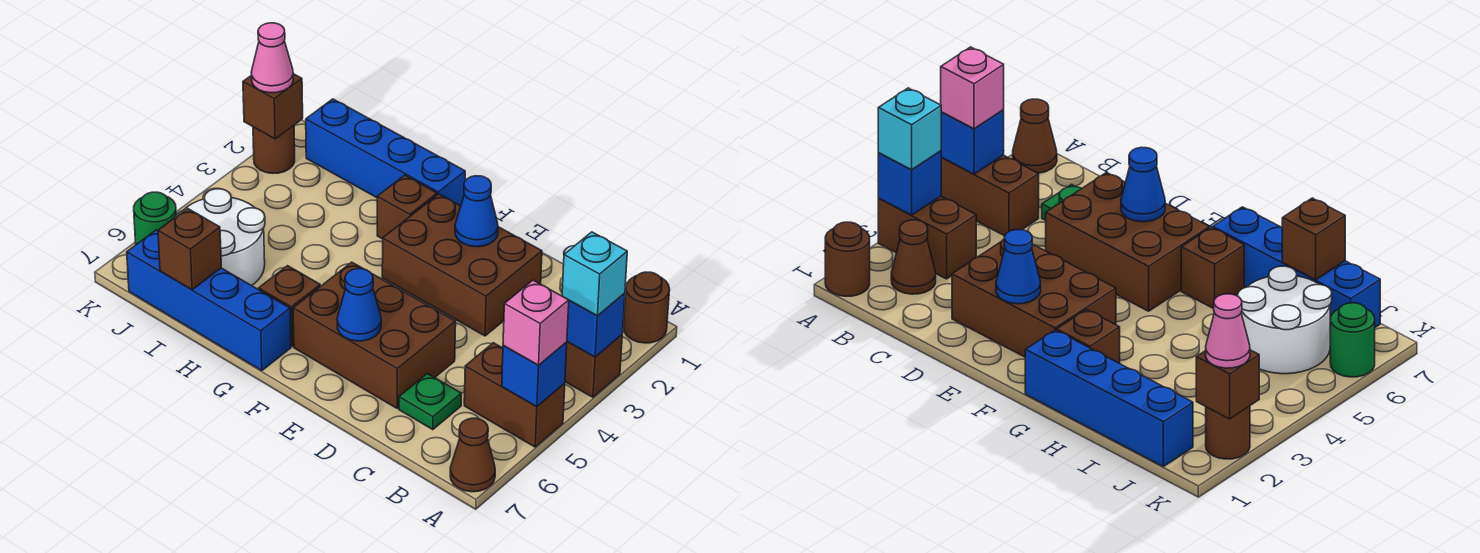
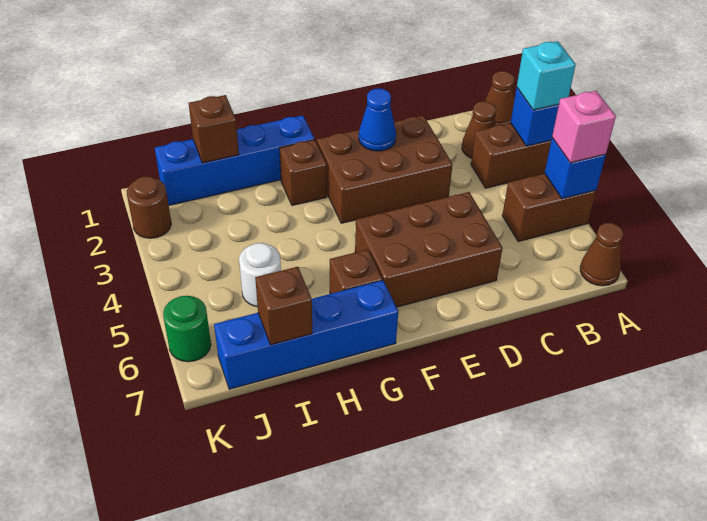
brown round brick A1 level 1 -> brown cone A1 level 1
green plate C6 level 1 -> none
blue cone E6 level 2 -> none
white round brick I5:J6 level 1 -> white round brick I5 level 1
brown brick K2 level 2 -> brown brick I1 level 2
pink cone K2 level 3 -> none

